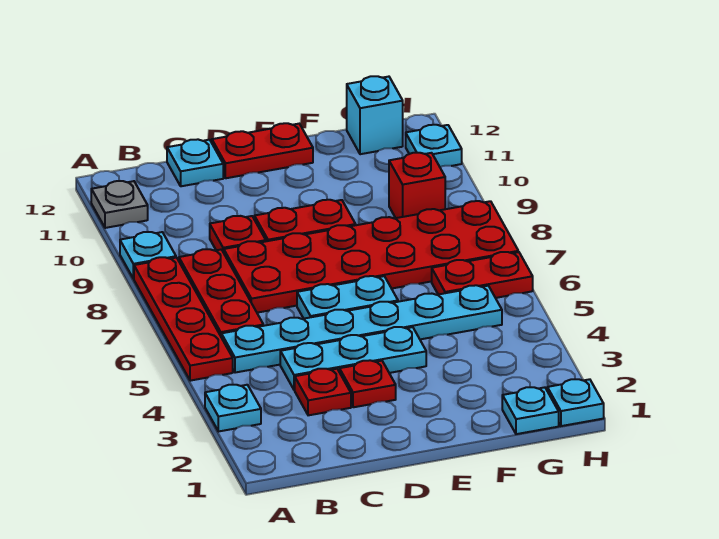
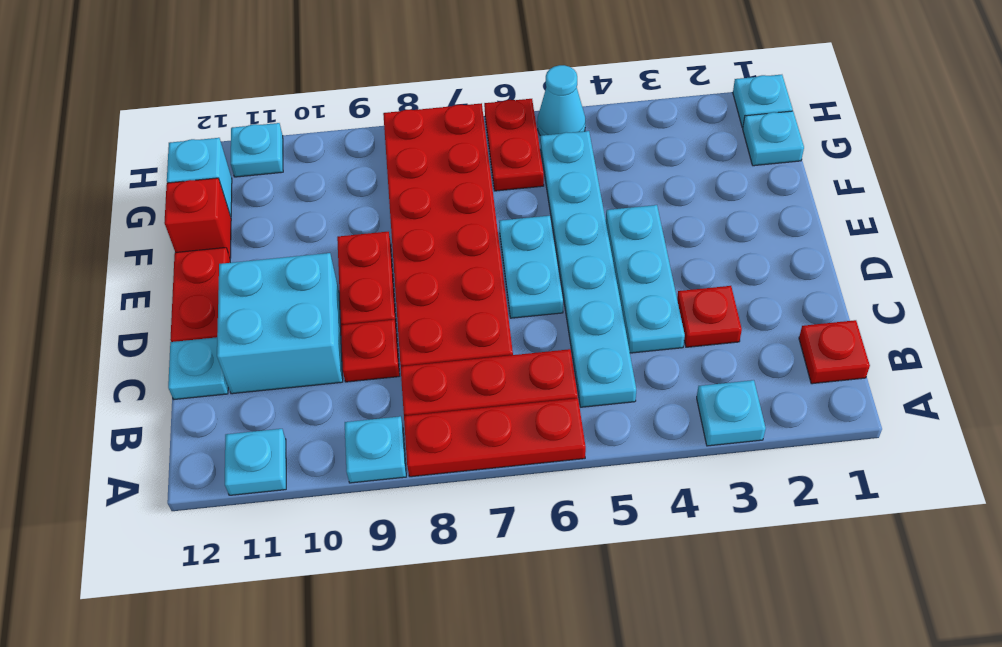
red plate A5:A8 level 1 -> red plate A6:A8 level 1
grey plate A11 level 1 -> cyan plate A11 level 1
none -> cyan brick C10:D11 level 1
red plate D3 level 1 -> red plate B1 level 1
red brick G9 level 1 -> red brick F12 level 1
none -> cyan cone H5 level 1

